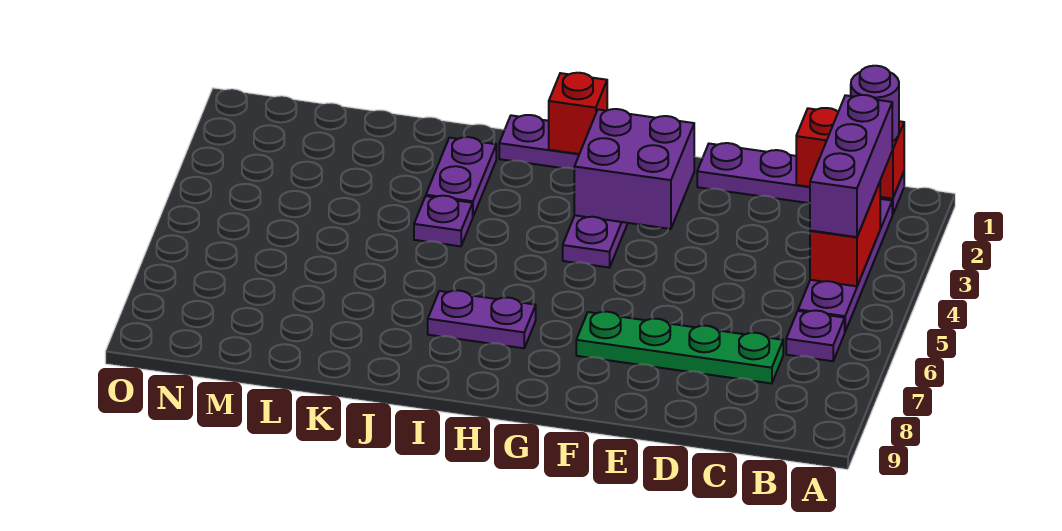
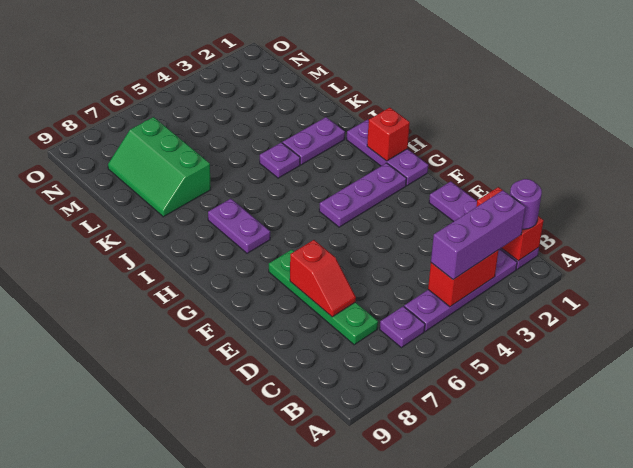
none -> red slope D7:E7 level 2 top E
purple brick F2:G3 level 2 -> none
none -> green slope K7:M8 level 1 top 7

